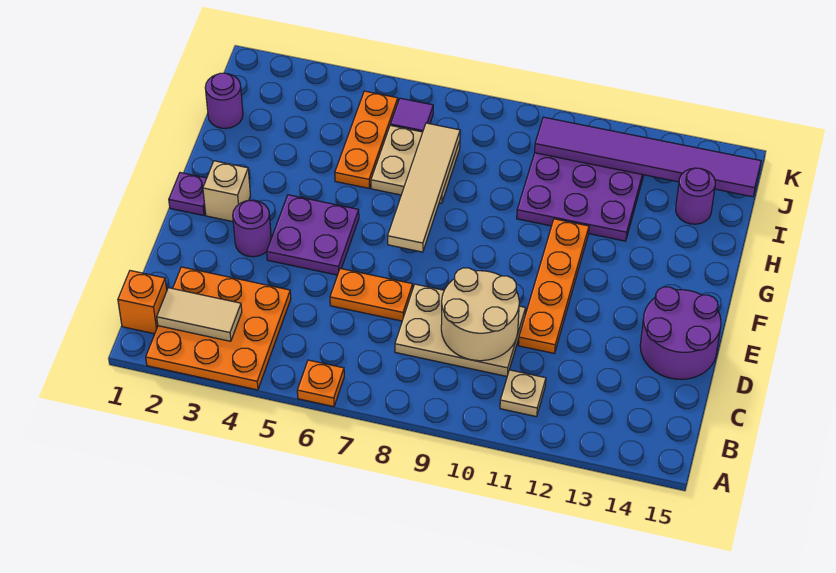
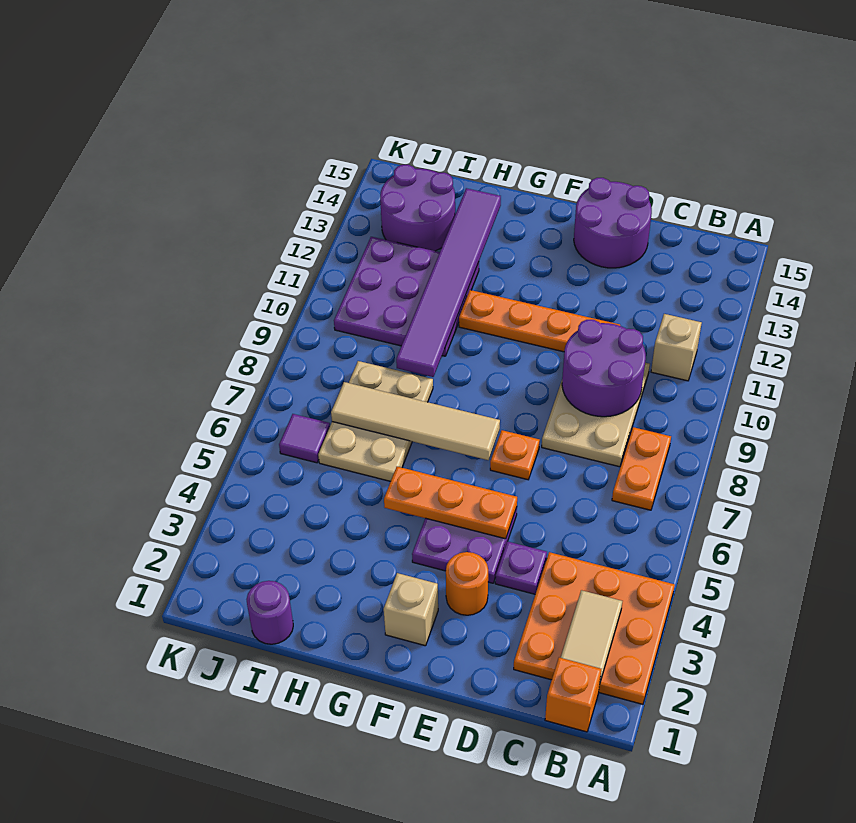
orange plate A6 level 1 -> orange plate E7 level 1
tan plate B11 level 1 -> tan brick B11 level 1
tan round brick C9:D10 level 2 -> purple round brick C9:D10 level 2
orange plate D6:D7 level 1 -> orange plate B7:B8 level 1
purple round brick E3 level 1 -> orange round brick E3 level 1
purple plate F1 level 1 -> purple plate D4 level 1
orange plate H5:J5 level 1 -> orange plate E5:G5 level 2
tan plate H6:I7 level 1 -> tan plate H6:I8 level 1
purple round brick I14 level 1 -> purple round brick I13:J14 level 1
purple tile J10:J15 level 2 -> purple tile H9:H14 level 2

